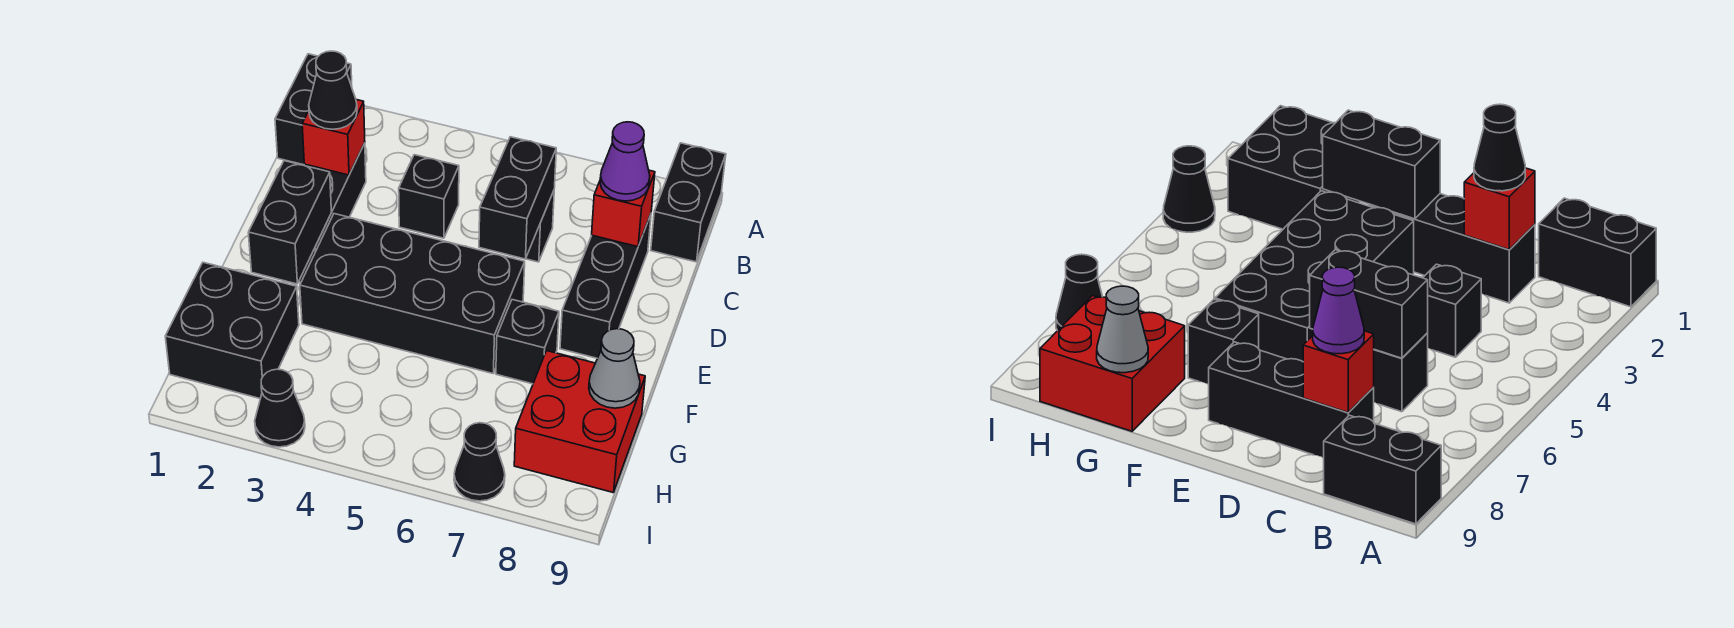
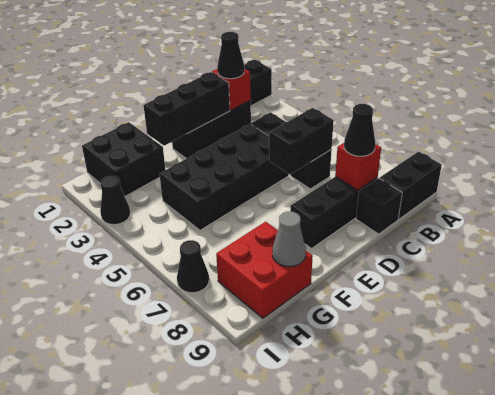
purple cone C8 level 3 -> black cone C8 level 3
black brick E2:F2 level 2 -> black brick D2:F2 level 2
black brick E3:F6 level 1 -> black brick D4:G5 level 1
black brick F7 level 1 -> black brick C9 level 1

